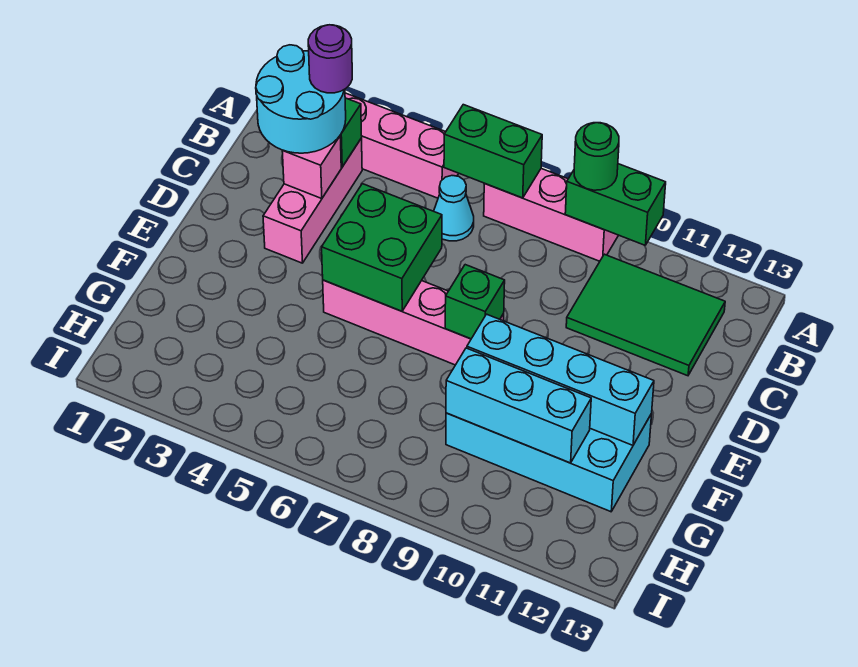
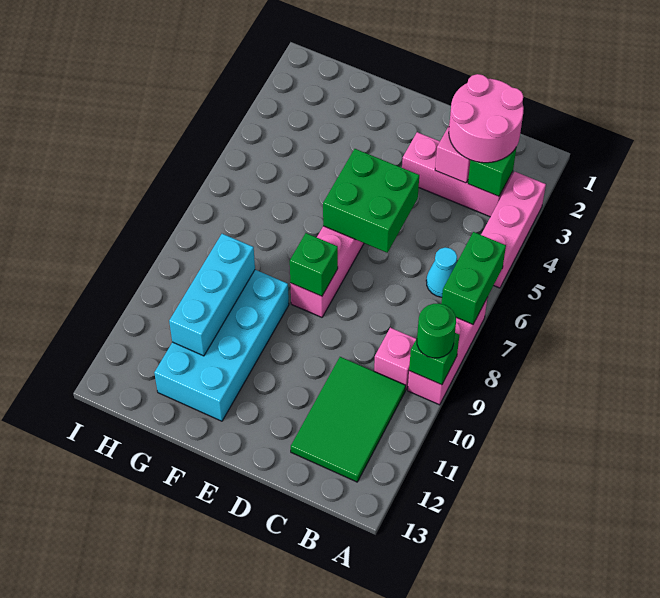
green brick A9:A10 level 2 -> green brick A9 level 2
cyan round brick B2:C3 level 3 -> pink round brick B2:C3 level 3
purple round brick B3 level 4 -> none
none -> pink brick B9 level 1
cyan brick F9:F12 level 2 -> none

